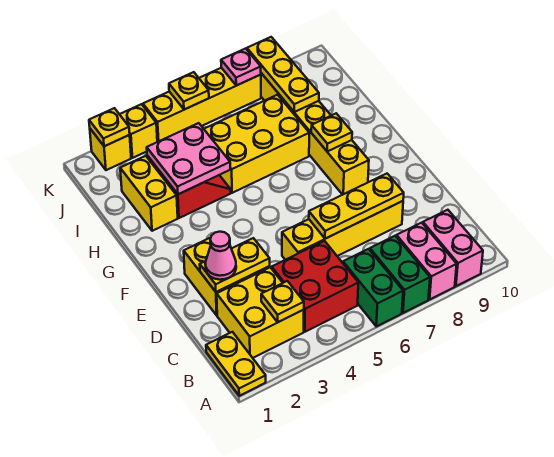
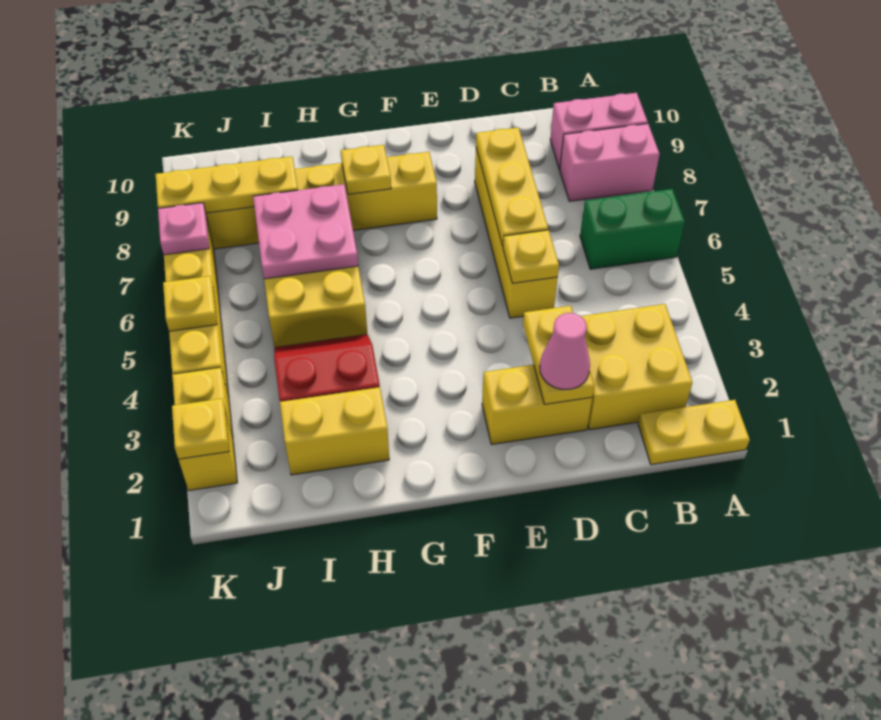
green brick A7:B7 level 1 -> none
yellow plate B3 level 2 -> yellow plate D5 level 2
red brick B4:C5 level 1 -> none
pink plate H3:I4 level 2 -> pink plate H6:I7 level 2

